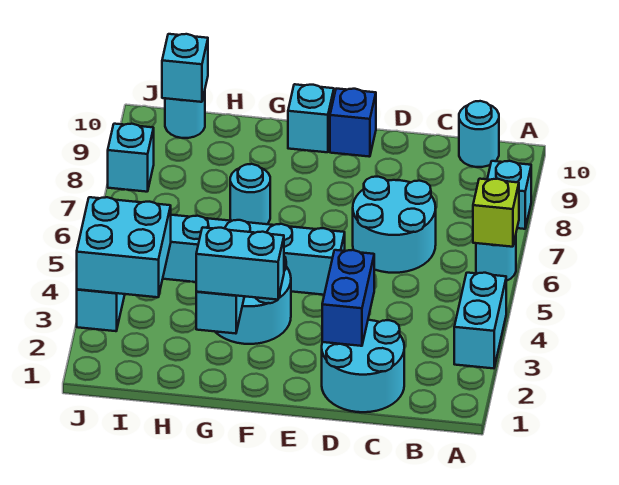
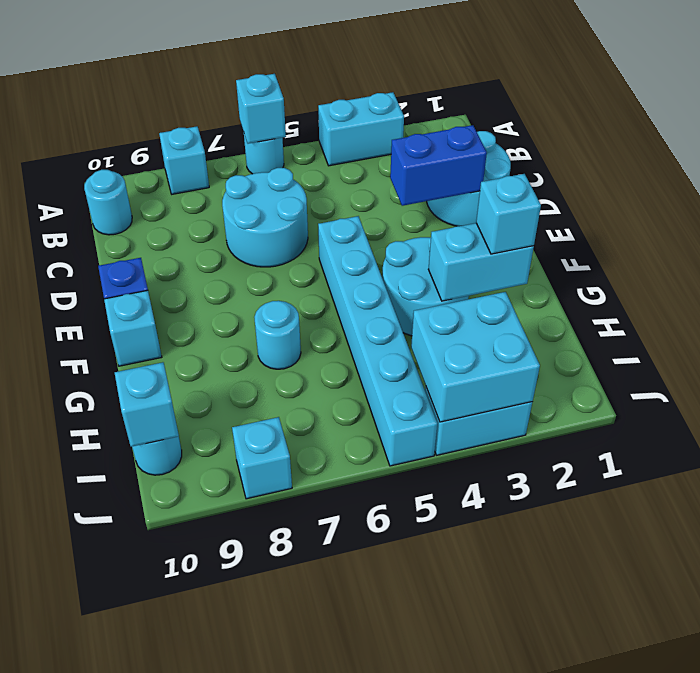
lime brick A6 level 2 -> cyan brick A6 level 2
cyan brick F2:G2 level 3 -> cyan brick G2 level 3

